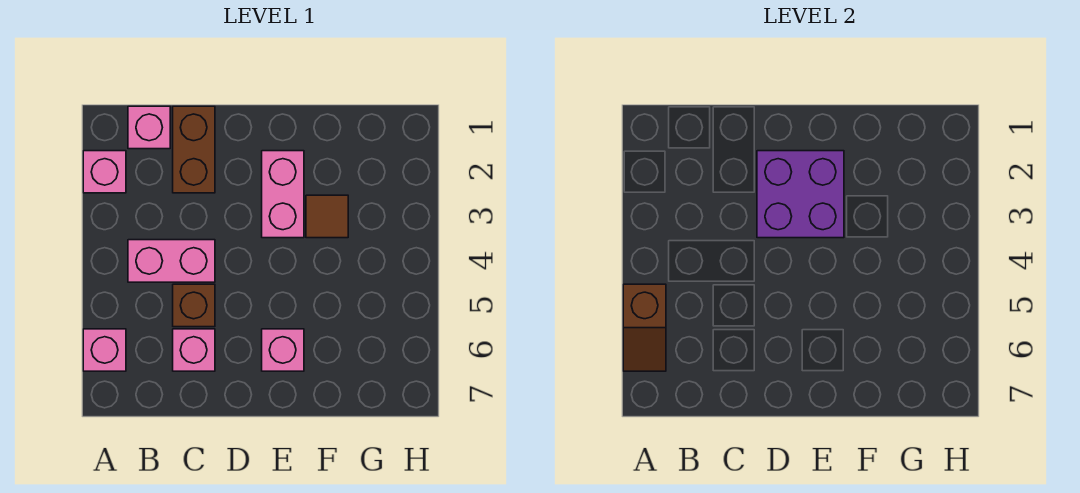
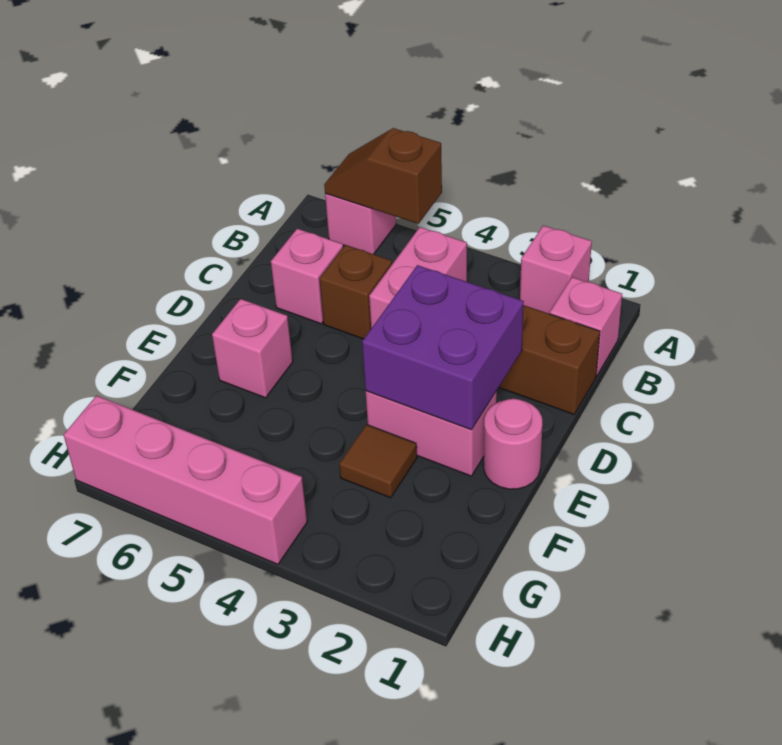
none -> pink round brick E1 level 1
none -> pink brick H4:H7 level 1

